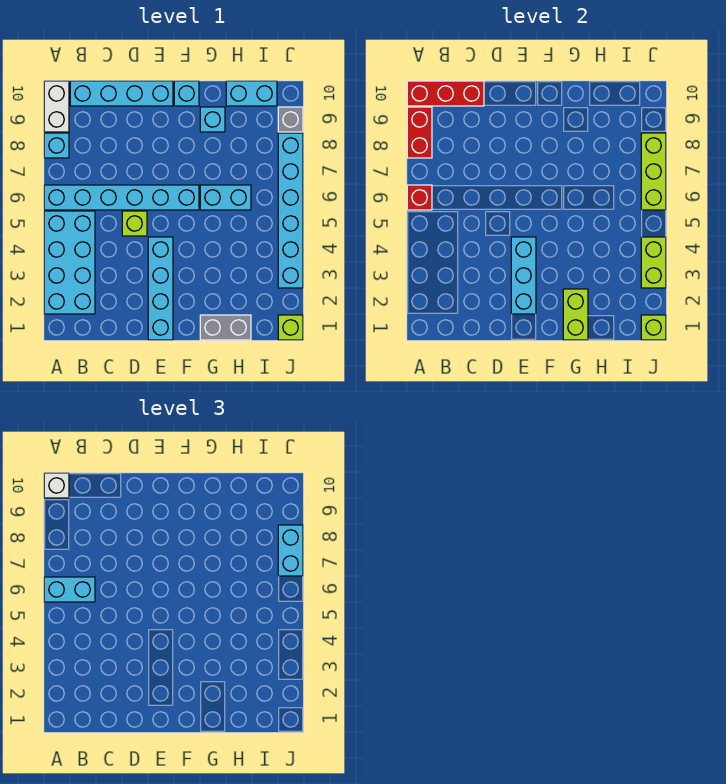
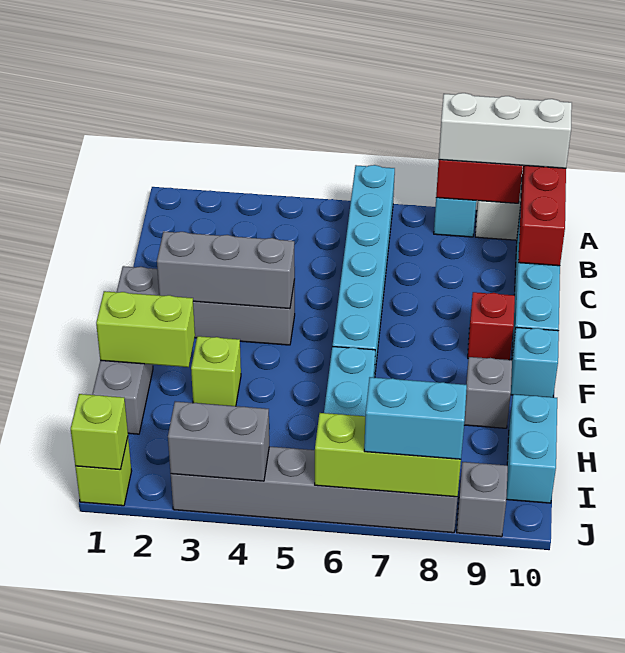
cyan brick A2:B5 level 1 -> none
red brick A6 level 2 -> red brick E9 level 1
cyan brick A6:B6 level 3 -> none
white brick A10 level 3 -> white brick A8:A10 level 3
lime brick D5 level 1 -> lime brick G3 level 1
cyan brick E1:E4 level 1 -> grey brick E1:E4 level 1
cyan brick E2:E4 level 2 -> grey brick E2:E4 level 2
cyan brick G9 level 1 -> grey brick G9 level 1
cyan brick J3:J8 level 1 -> grey brick J3:J8 level 1
lime brick J3:J4 level 2 -> grey brick J3:J4 level 2

